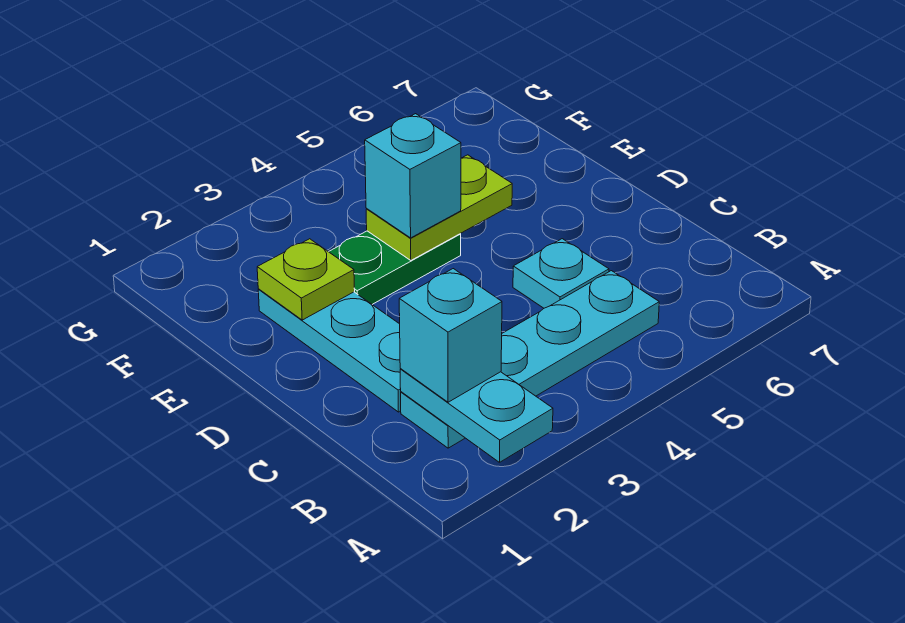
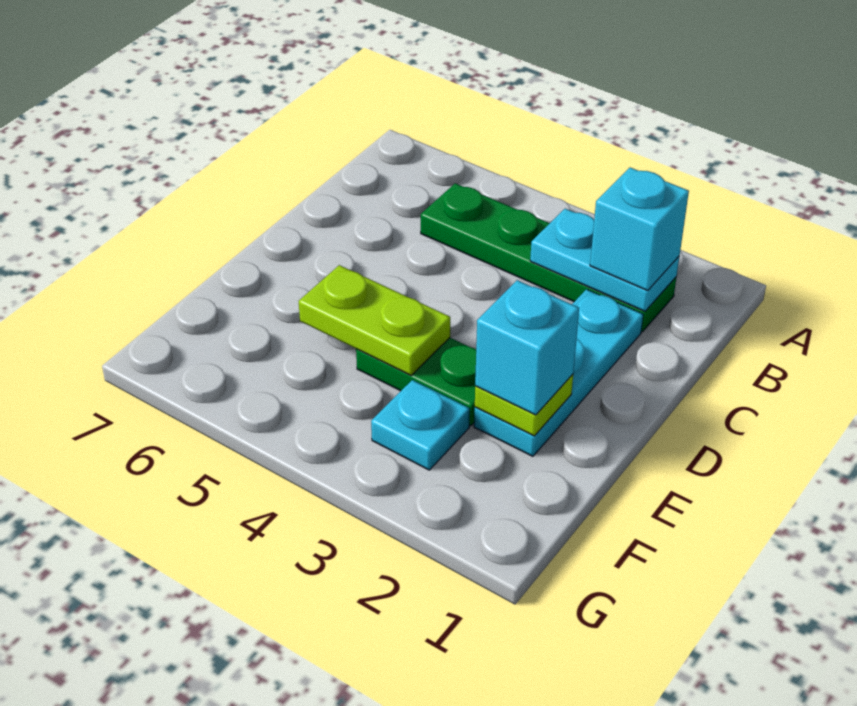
cyan plate A2:B2 level 2 -> cyan plate B2:B3 level 2
cyan plate B2:B5 level 1 -> green plate B2:B5 level 1
cyan plate C5 level 1 -> cyan plate F3 level 1
cyan brick E4 level 3 -> cyan brick E2 level 3

